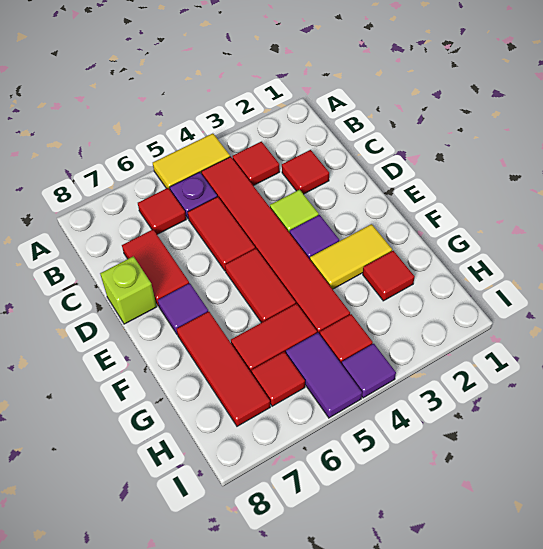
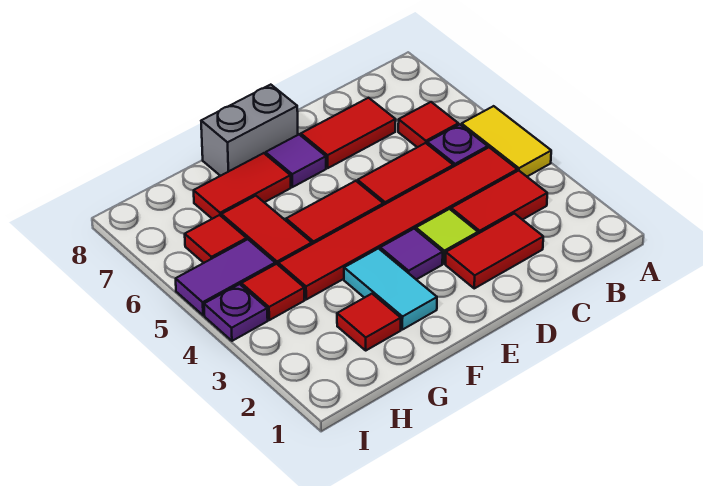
red tile B3 level 1 -> red tile B3:C3 level 1
red tile C2 level 1 -> red tile C2:D2 level 1
lime brick D8 level 1 -> none
none -> grey brick E8:F8 level 1
yellow tile F2:F3 level 1 -> cyan tile F2:F3 level 1
red tile F7:H7 level 1 -> red tile F7:G7 level 1
purple tile I4 level 1 -> purple plate I4 level 1

